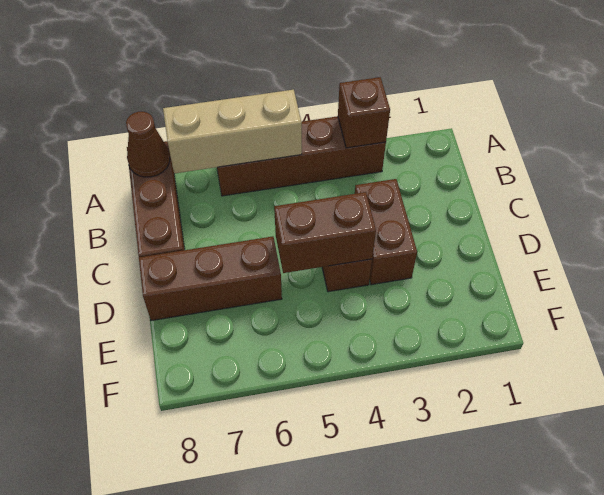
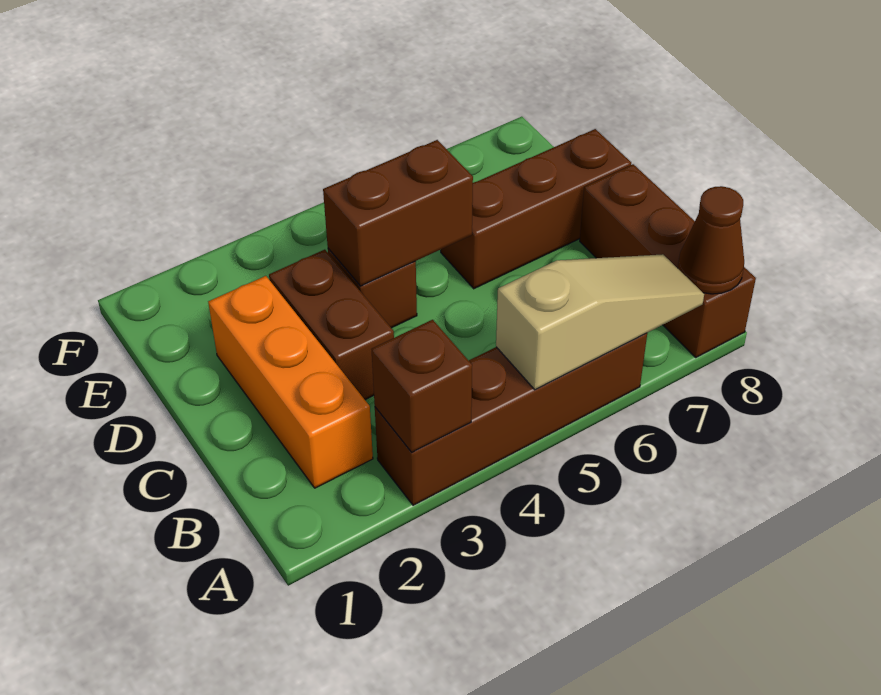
tan brick A5:A7 level 2 -> tan slope A5:A7 level 2 top 5
none -> orange brick B2:D2 level 1

